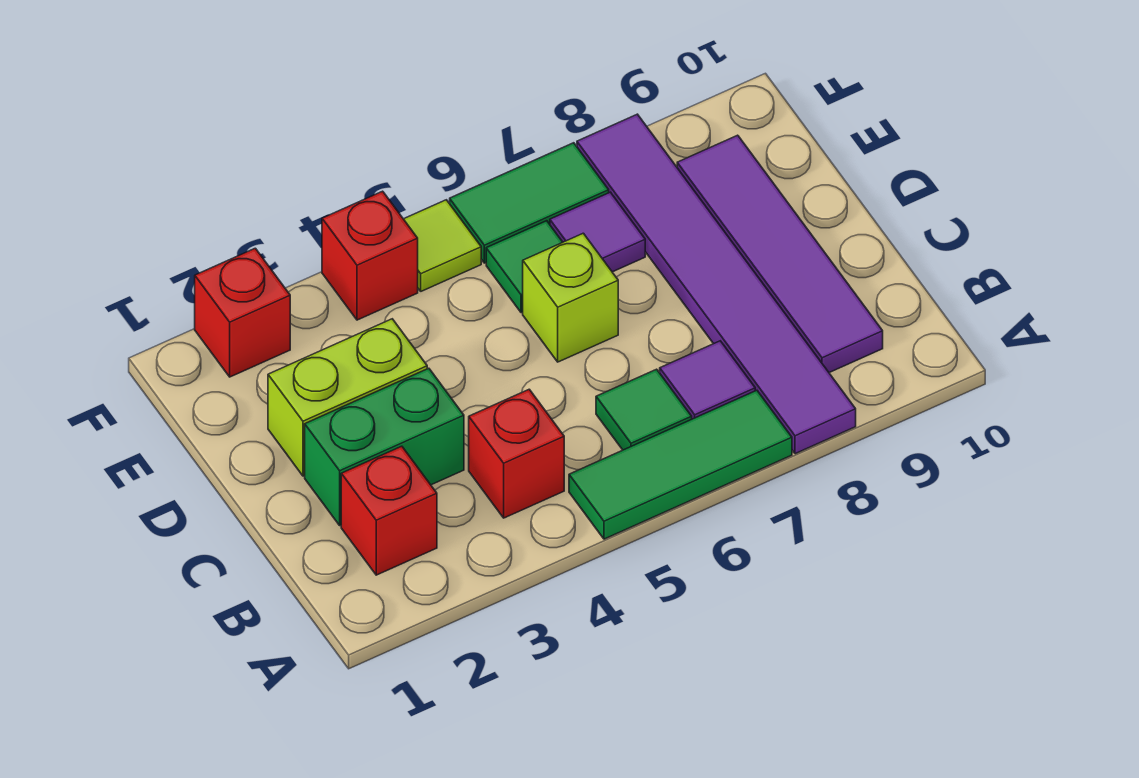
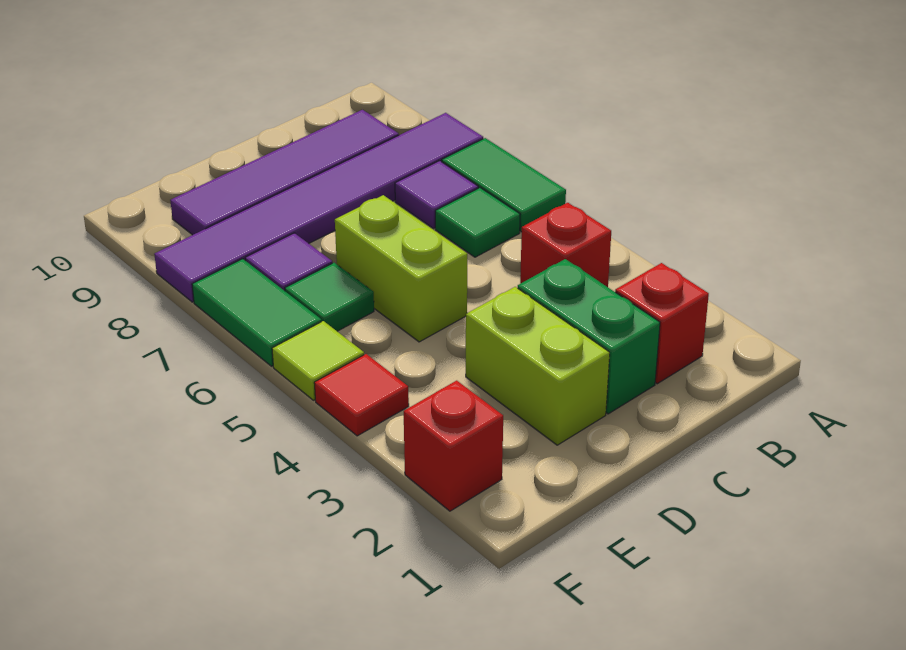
green tile A5:A7 level 1 -> green tile A6:A7 level 1
lime brick D6 level 1 -> lime brick D5:D6 level 1
red brick F4 level 1 -> red tile F4 level 1

